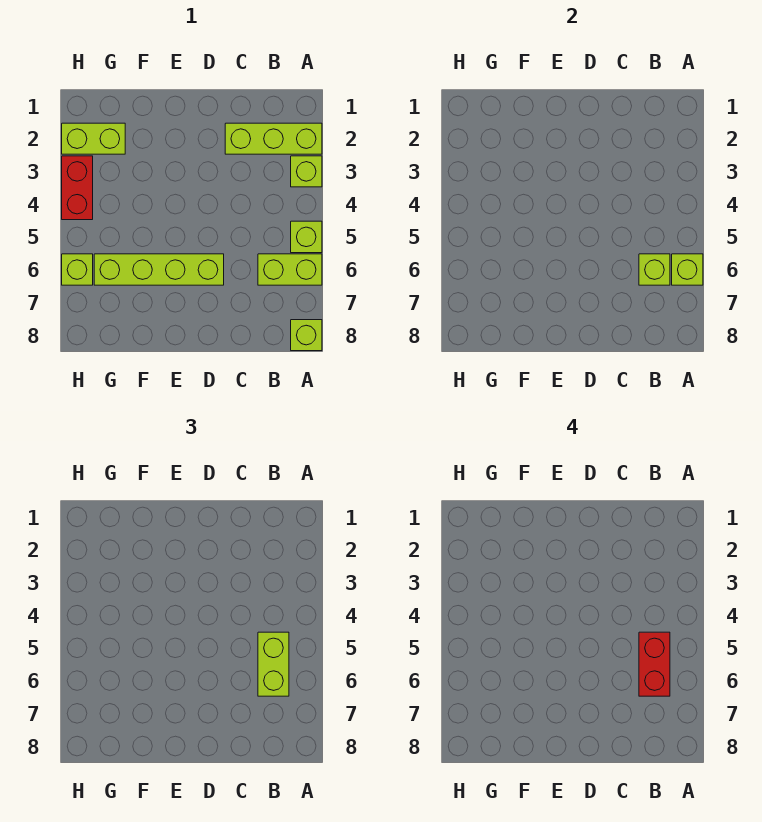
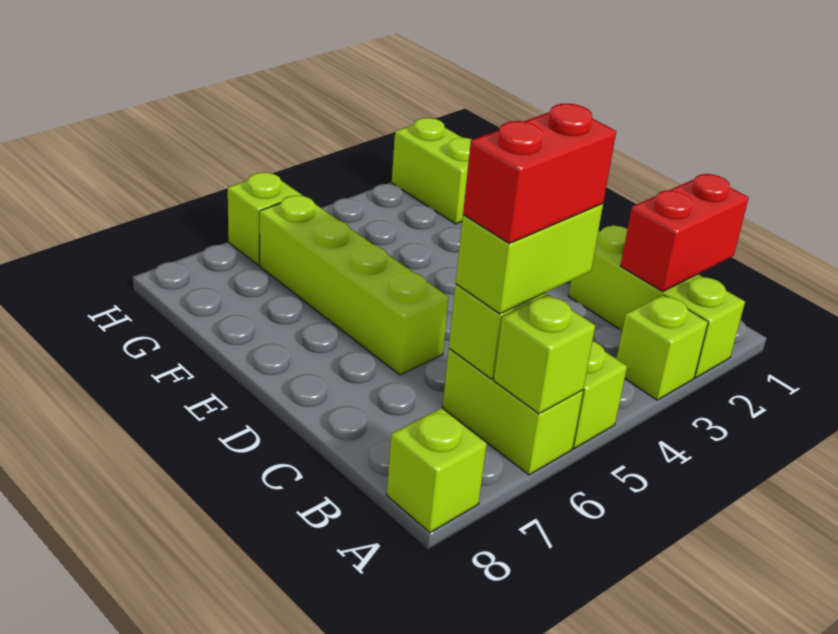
red brick H3:H4 level 1 -> red brick B1:B2 level 2

